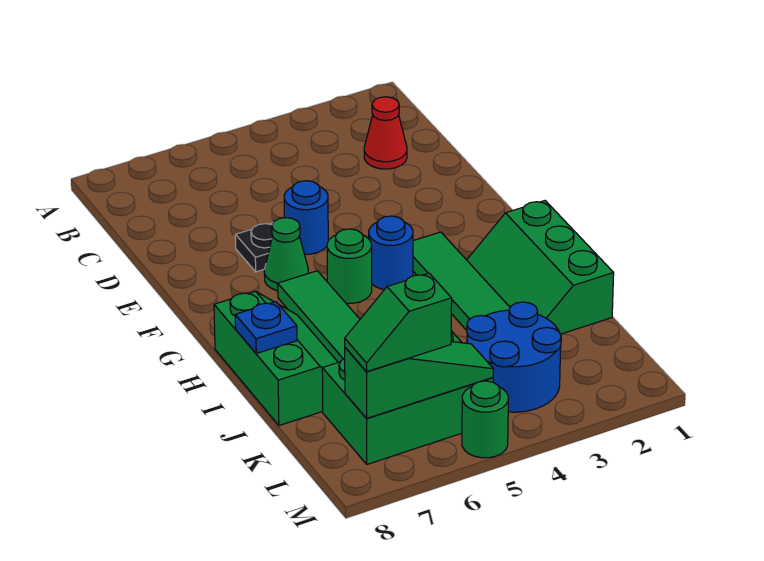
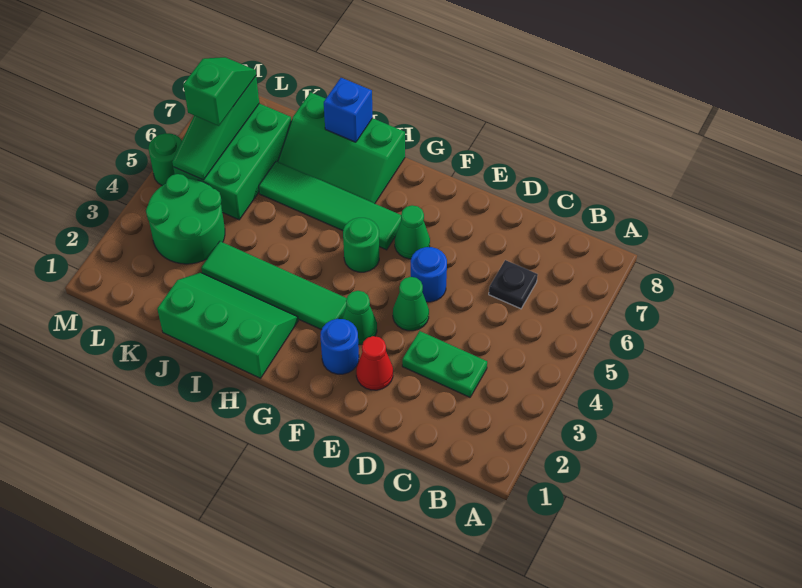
red cone C2 level 1 -> red cone E2 level 1
none -> green plate C3:D3 level 1
none -> green cone E4 level 1
black plate E6 level 1 -> black plate C6 level 1
none -> green cone F3 level 1
blue round brick G4 level 1 -> blue round brick F2 level 1
blue plate I8 level 2 -> blue brick I8 level 2
blue round brick K3:L4 level 1 -> green round brick K3:L4 level 1

